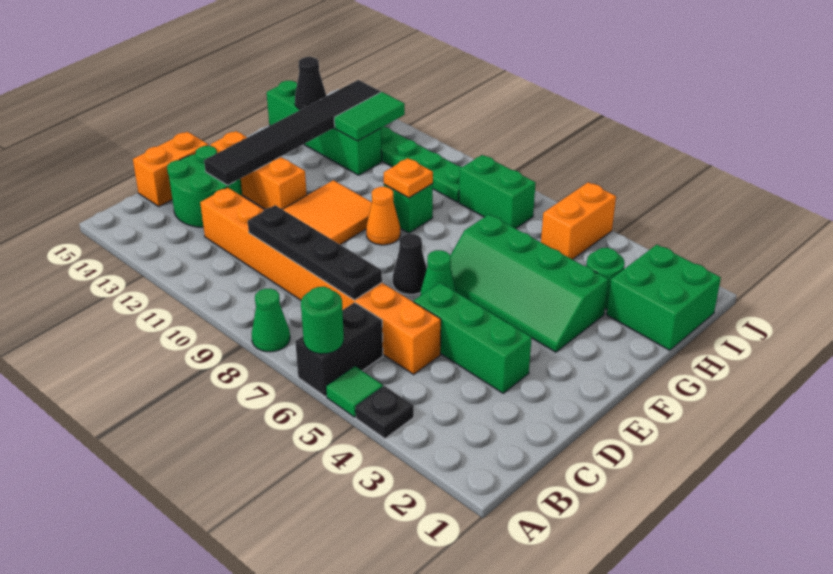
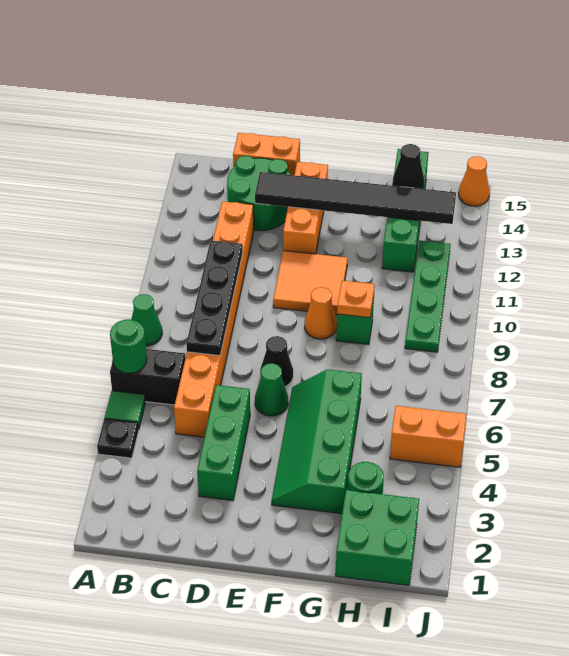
green tile H12:I12 level 2 -> none
green brick I7:I8 level 1 -> none
none -> orange cone J15 level 1

